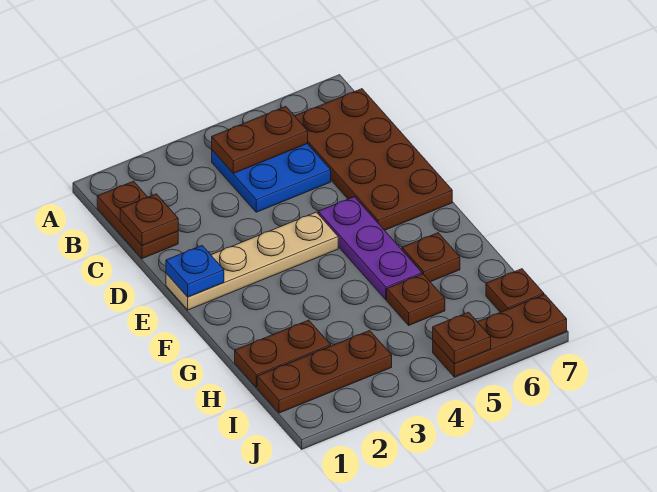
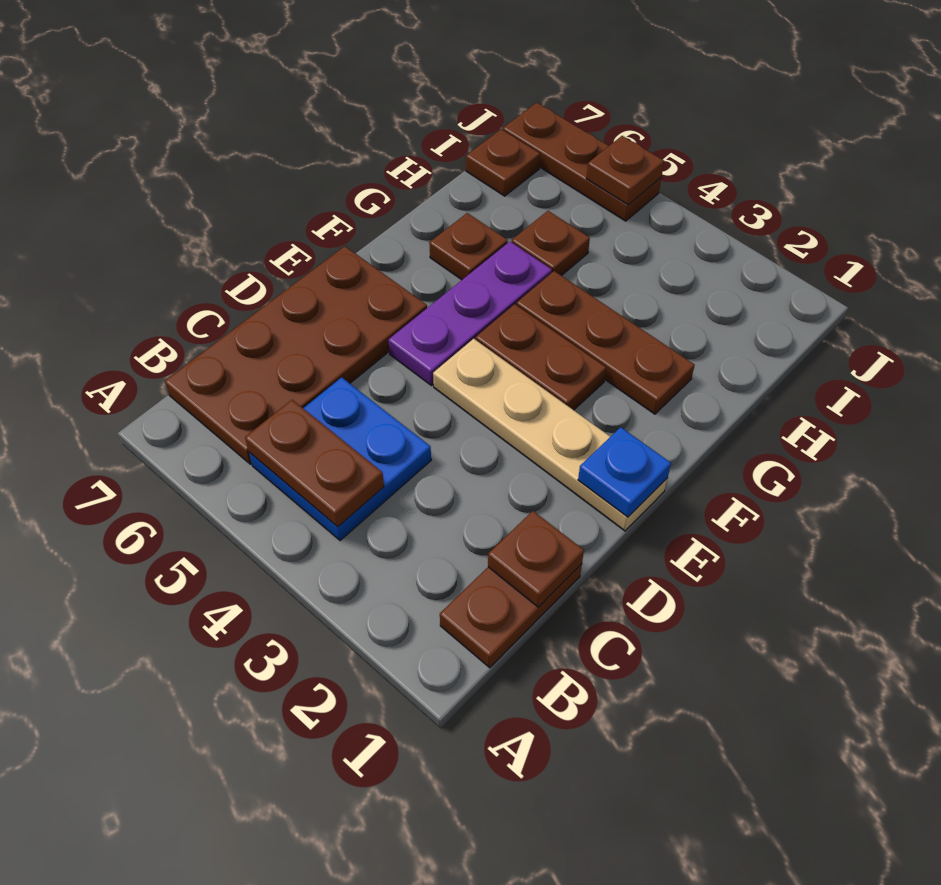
brown plate H1:H2 level 1 -> brown plate F3:F4 level 1
brown plate I1:I3 level 1 -> brown plate G2:G4 level 1

